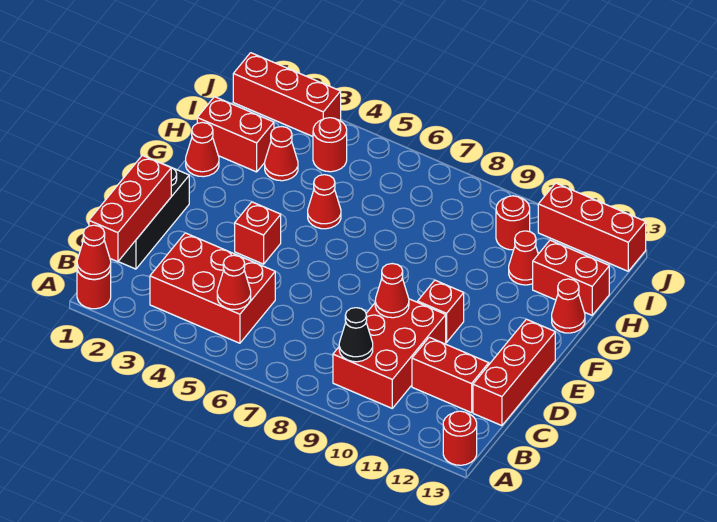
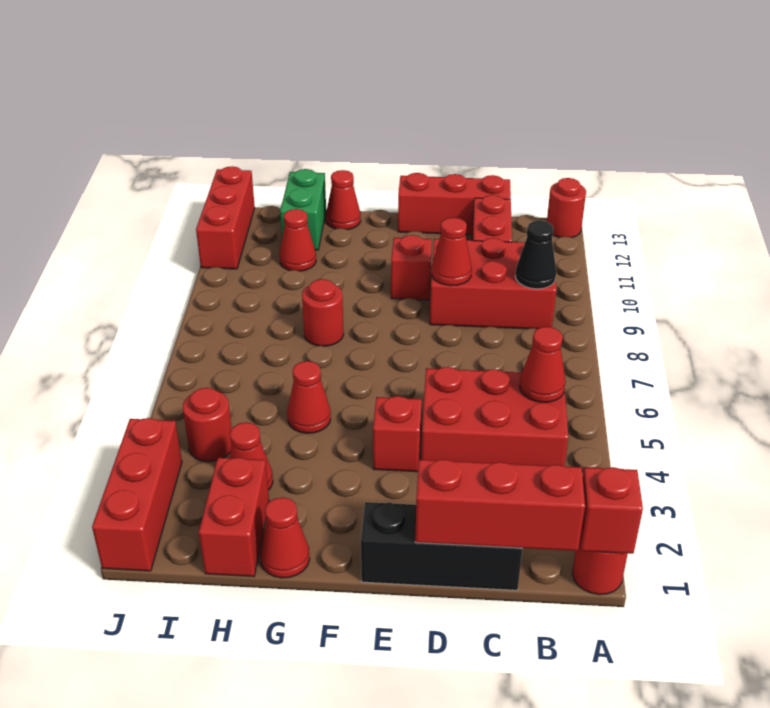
red cone A1 level 2 -> red brick A1 level 2
red brick B3:C5 level 1 -> red brick B4:D5 level 1
red brick H12:H13 level 1 -> green brick H12:H13 level 1
red round brick I10 level 1 -> red round brick G8 level 1

